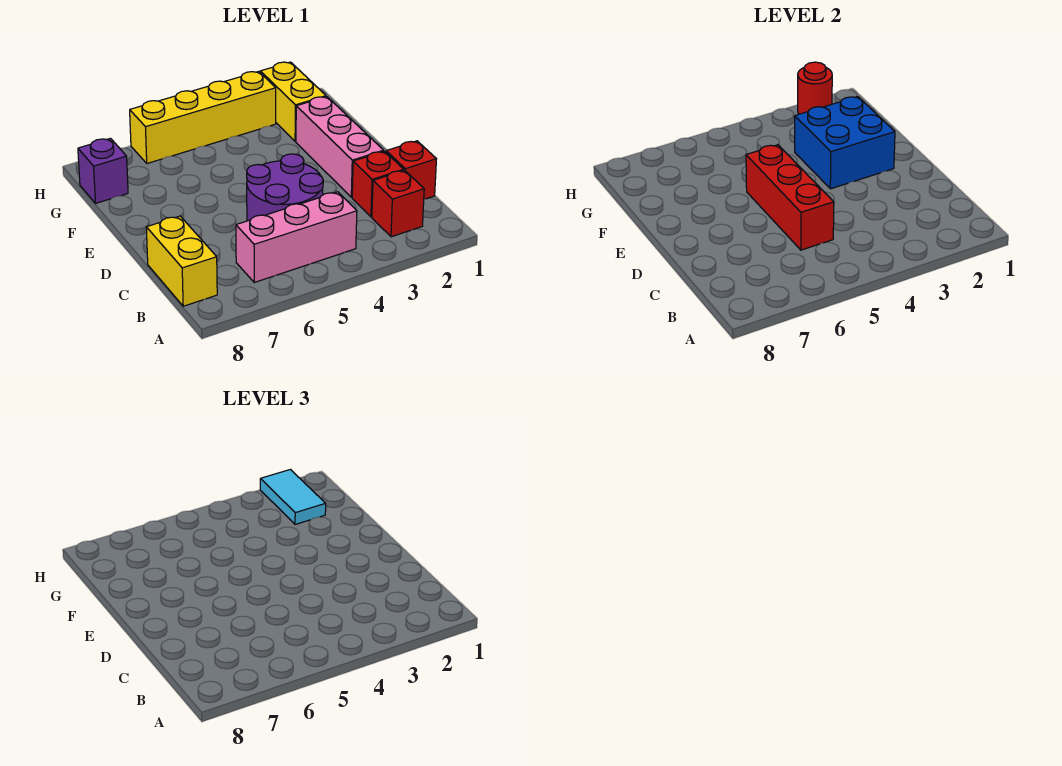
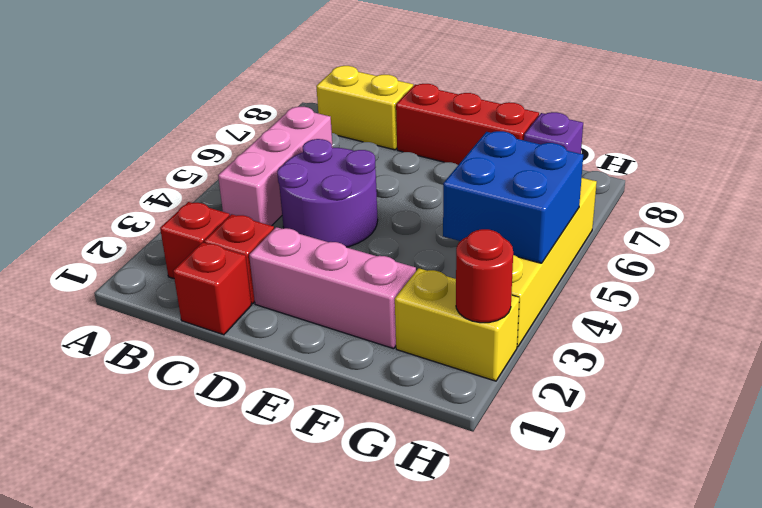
red brick C5:E5 level 2 -> red brick D8:F8 level 1
blue brick E2:F3 level 2 -> blue brick G4:H5 level 2
cyan tile G2:H2 level 3 -> none

